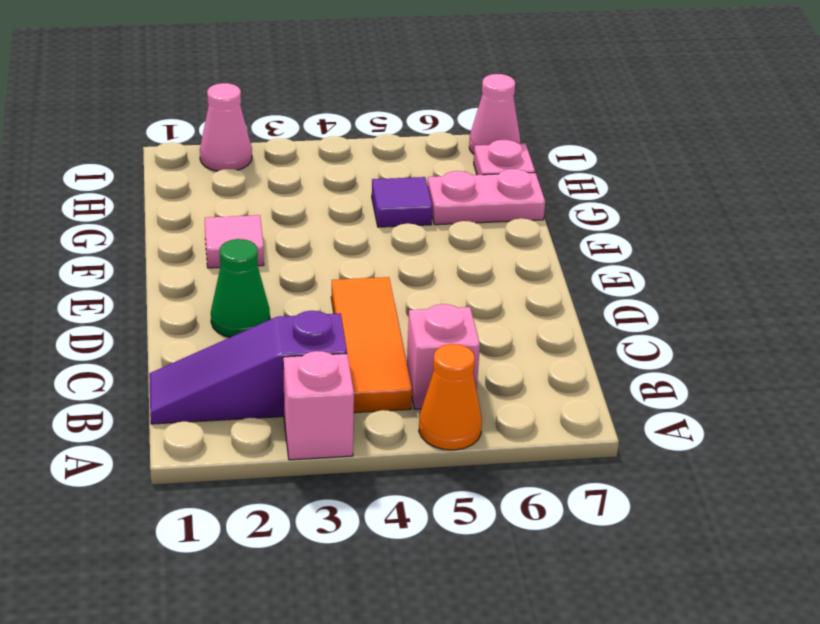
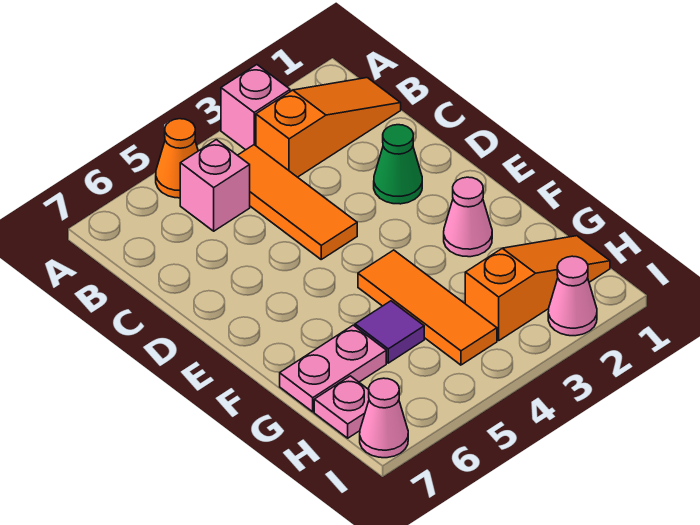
purple slope B1:B3 level 1 top 3 -> orange slope B1:B3 level 1 top 3
pink tile F2 level 1 -> pink cone F2 level 1
none -> orange tile F4:H4 level 1
none -> orange slope H1:H3 level 1 top 3

